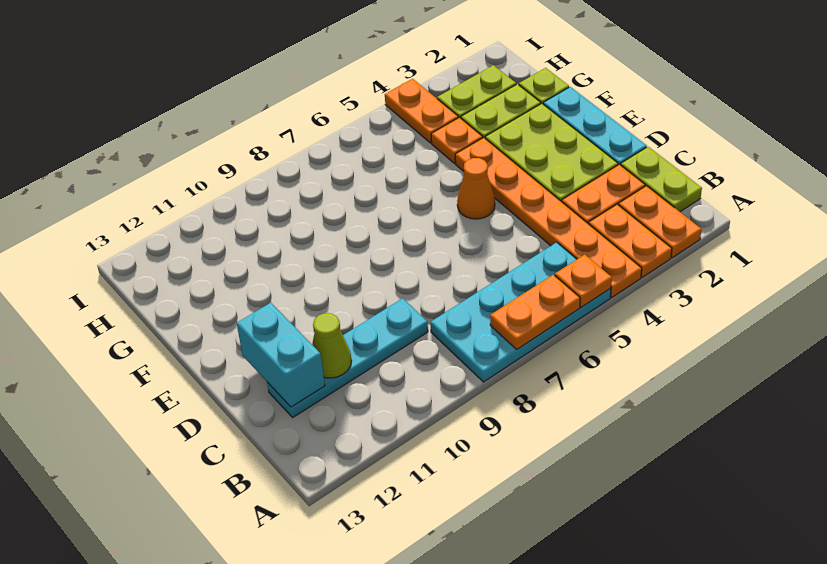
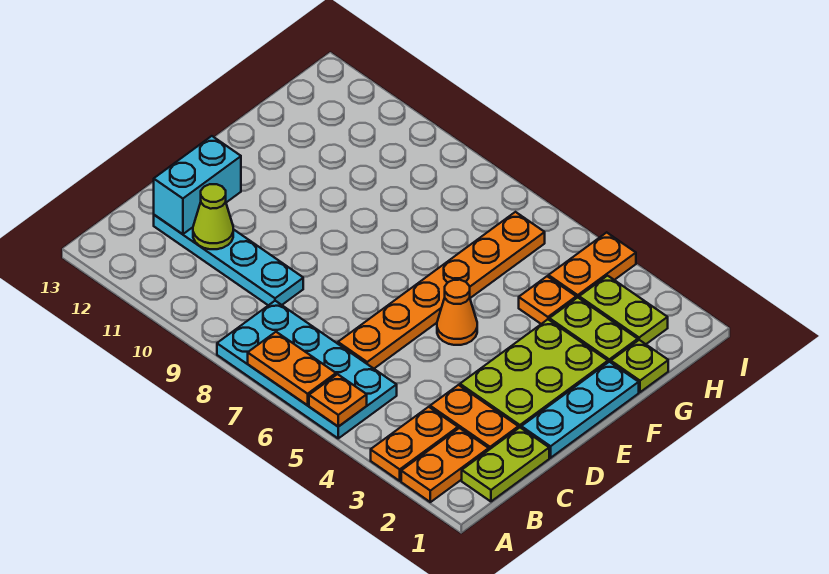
orange plate A4:F4 level 1 -> orange plate C6:H6 level 1

